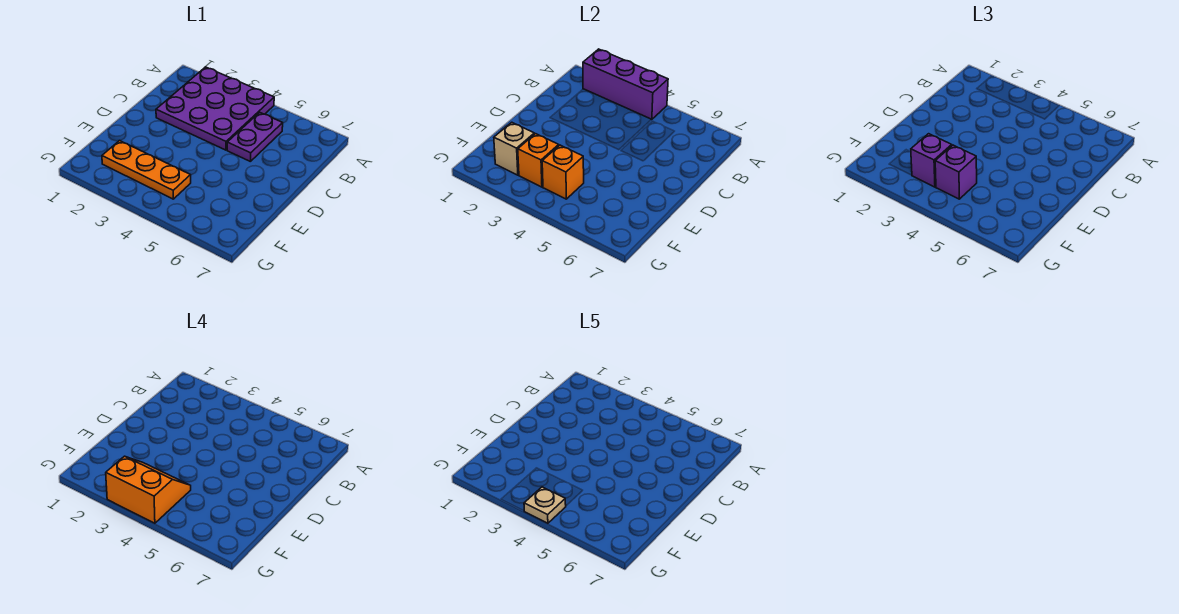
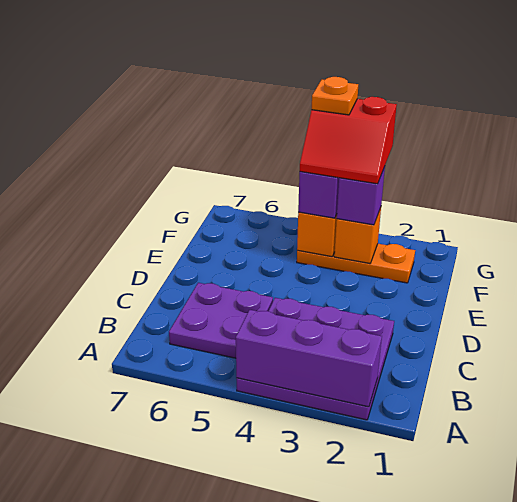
purple plate B5:C5 level 1 -> purple plate B5:C6 level 1
tan brick F2 level 2 -> none
orange slope F3:G4 level 4 top G -> red slope F3:G4 level 4 top G
tan plate G4 level 5 -> orange plate G4 level 5

